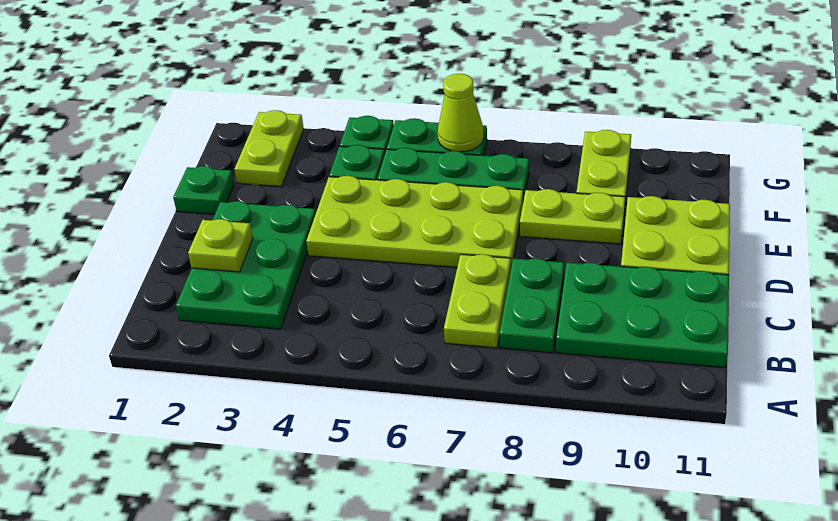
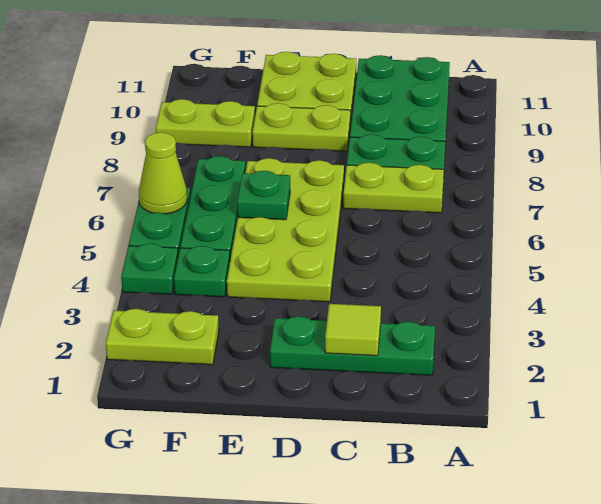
green plate B2:D3 level 1 -> green plate B2:D2 level 1
lime plate C2 level 2 -> lime tile C2 level 2
green plate E1 level 1 -> green plate E6 level 2
lime plate E8:E9 level 1 -> lime plate D9:E9 level 1

